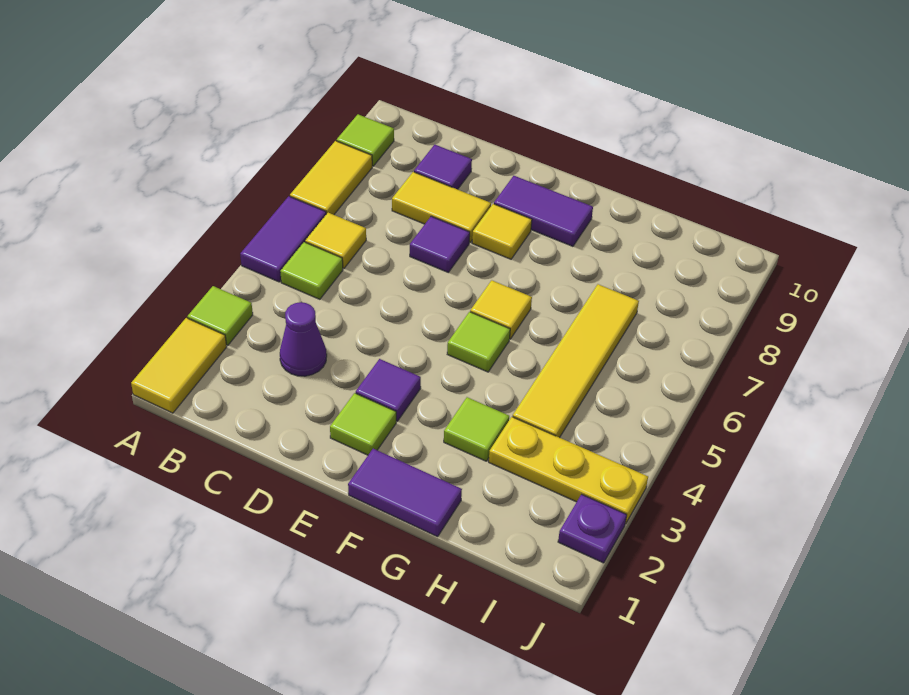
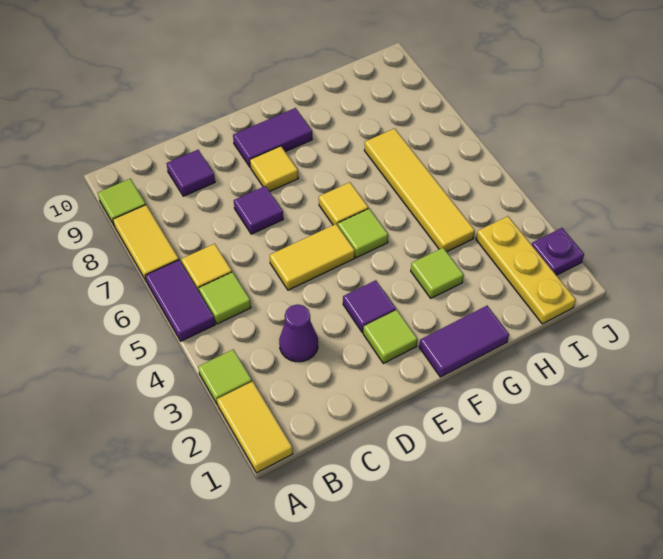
yellow tile C8:D8 level 1 -> yellow tile D5:E5 level 1
yellow plate H3:J3 level 1 -> yellow plate I1:I3 level 1

